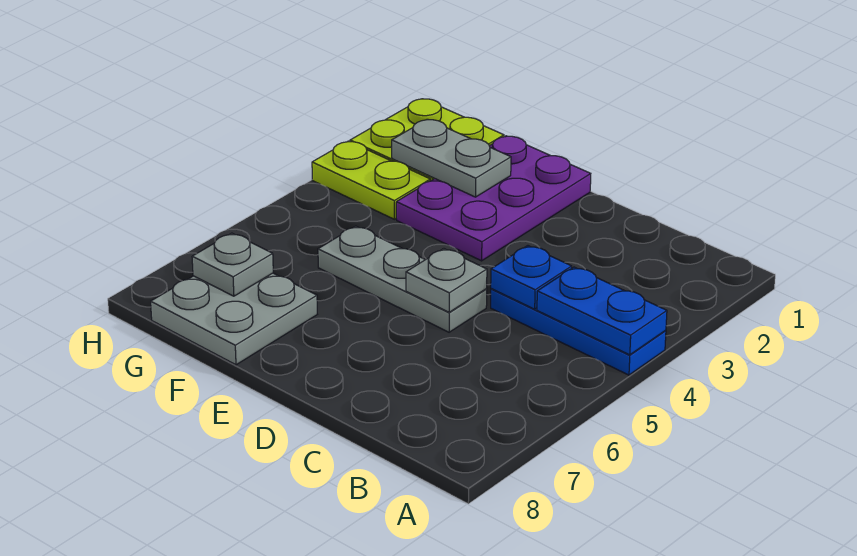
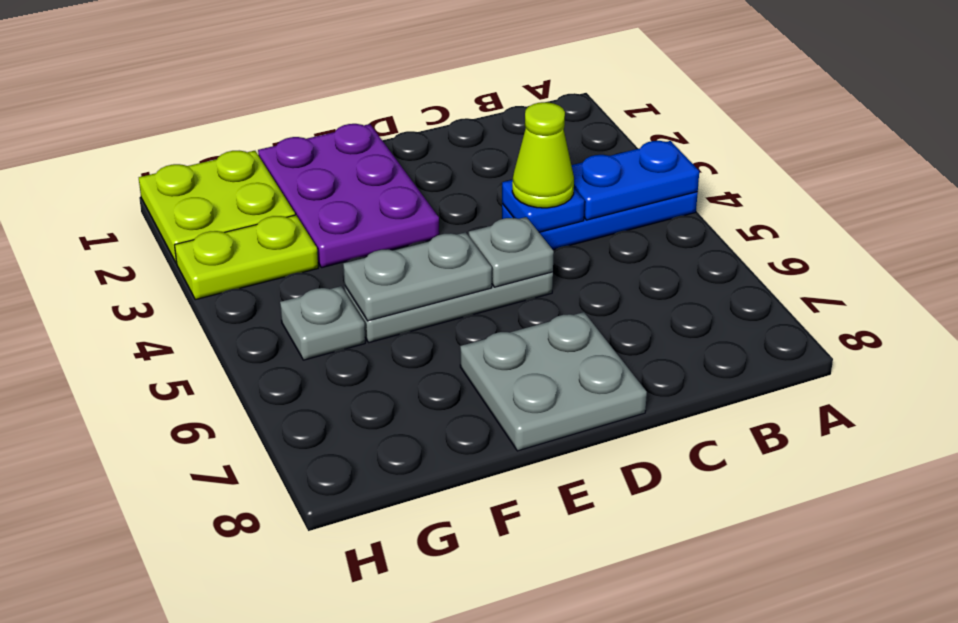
none -> lime cone C4 level 3
grey plate F2:G2 level 2 -> grey plate E5:F5 level 2
grey plate F7:G8 level 1 -> grey plate D7:E8 level 1
grey plate G7 level 2 -> grey plate G5 level 1

